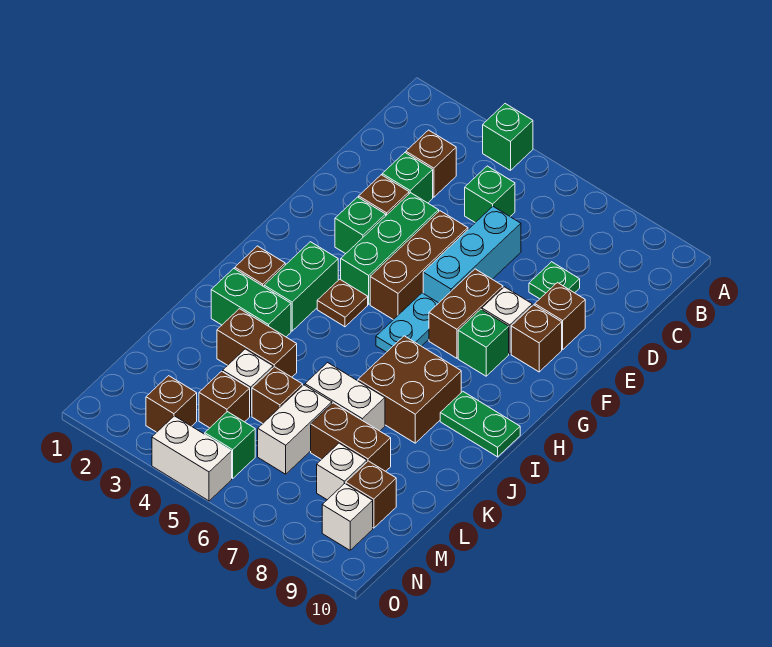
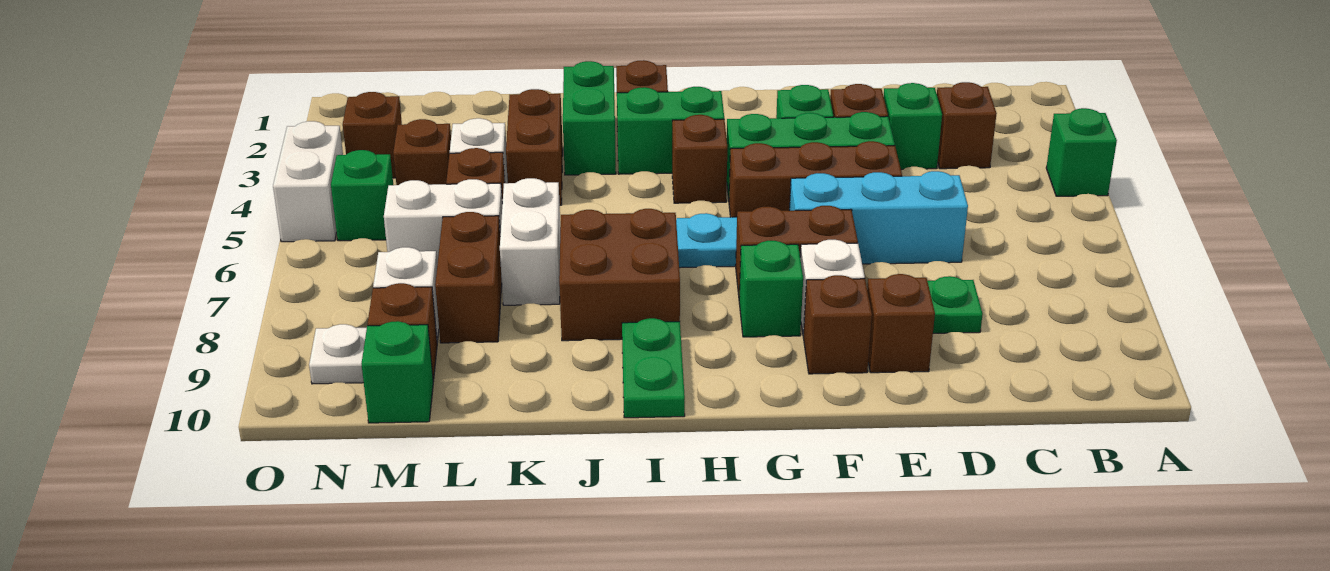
green brick C5 level 1 -> green brick M10 level 1
brown plate H4 level 1 -> brown brick H4 level 1
white brick N9 level 1 -> white plate N9 level 1

